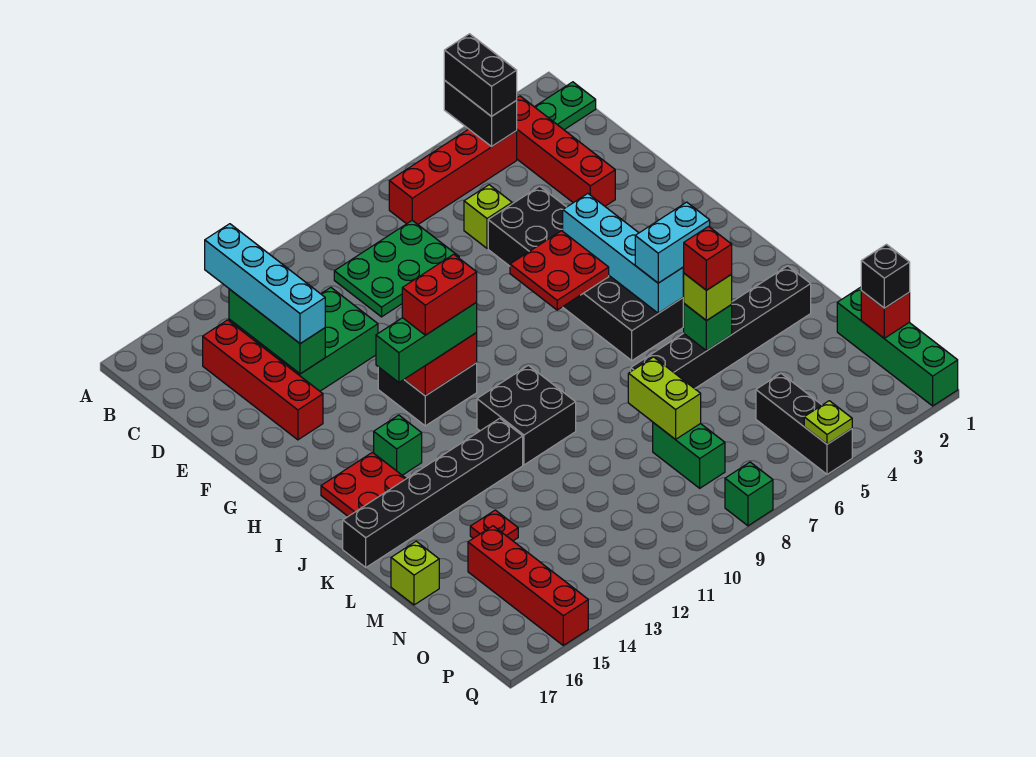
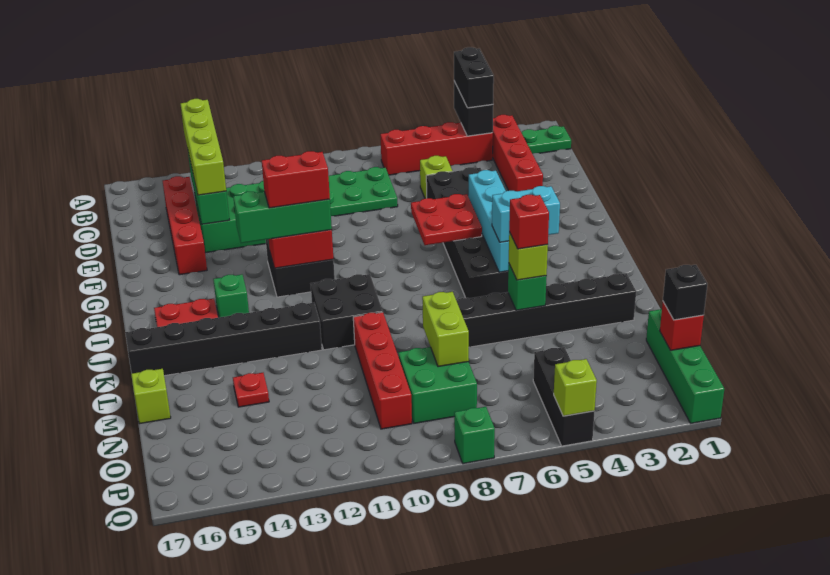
cyan brick B14:E14 level 3 -> lime brick B14:E14 level 3
green brick N8:O8 level 1 -> green brick N8:O9 level 1
red brick N15:Q15 level 1 -> red brick L10:O10 level 1
lime plate Q5 level 2 -> lime brick Q5 level 2

